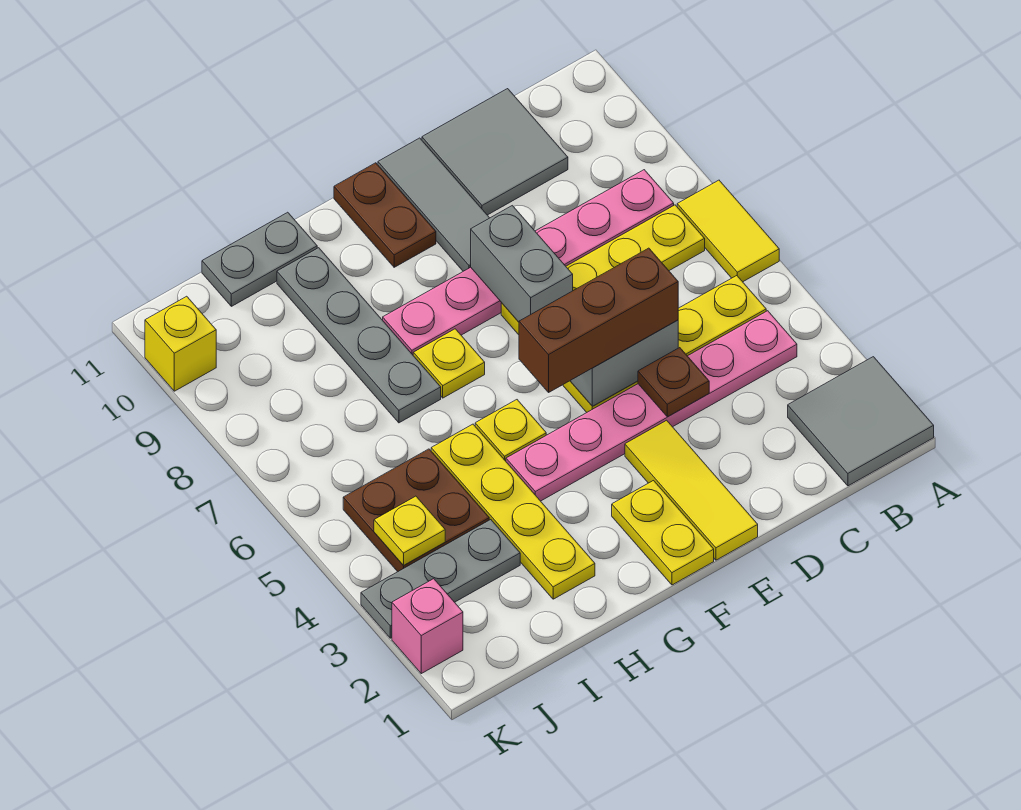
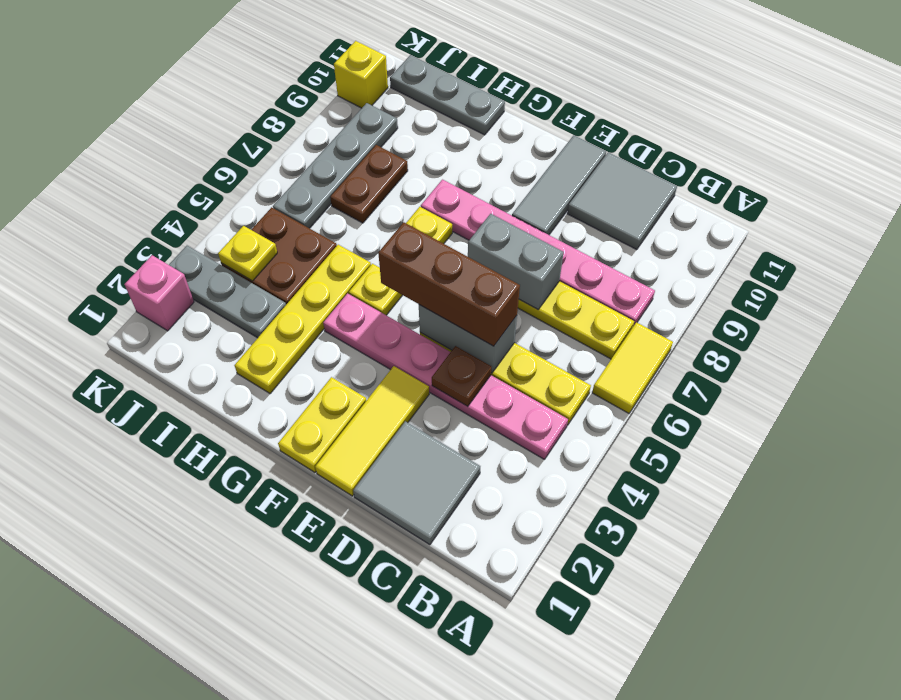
grey tile A1:B2 level 1 -> grey tile C1:D2 level 1
grey brick E7:E8 level 2 -> grey brick D7:E7 level 2
brown plate F10:F11 level 1 -> brown plate I7:I8 level 1
grey plate H7:H10 level 1 -> grey plate J6:J9 level 1
grey plate H11:I11 level 1 -> grey plate H11:J11 level 1

